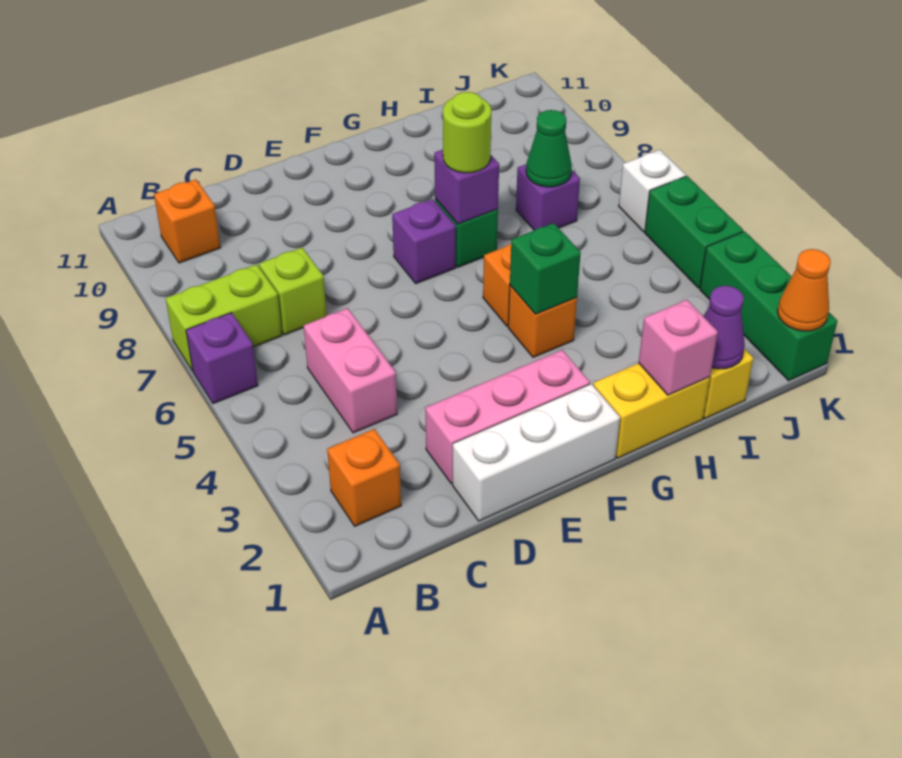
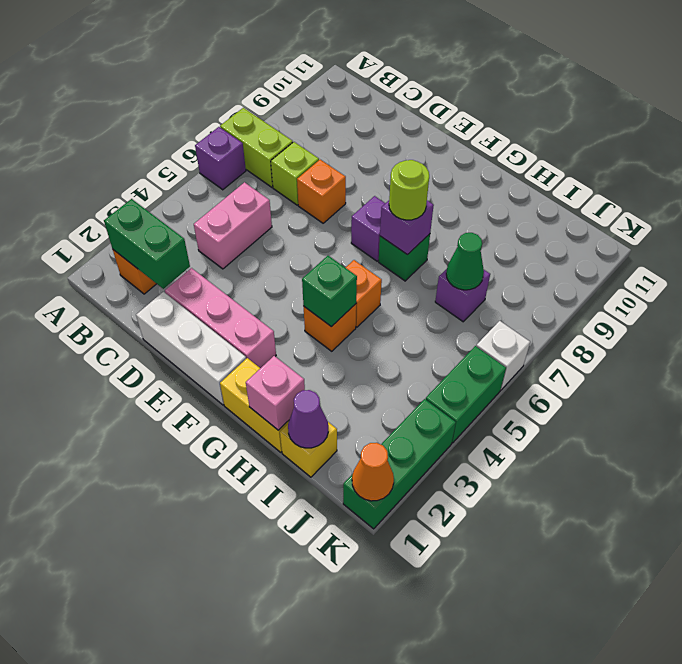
none -> green brick B2:C2 level 2
orange brick B10 level 1 -> orange brick D7 level 1

